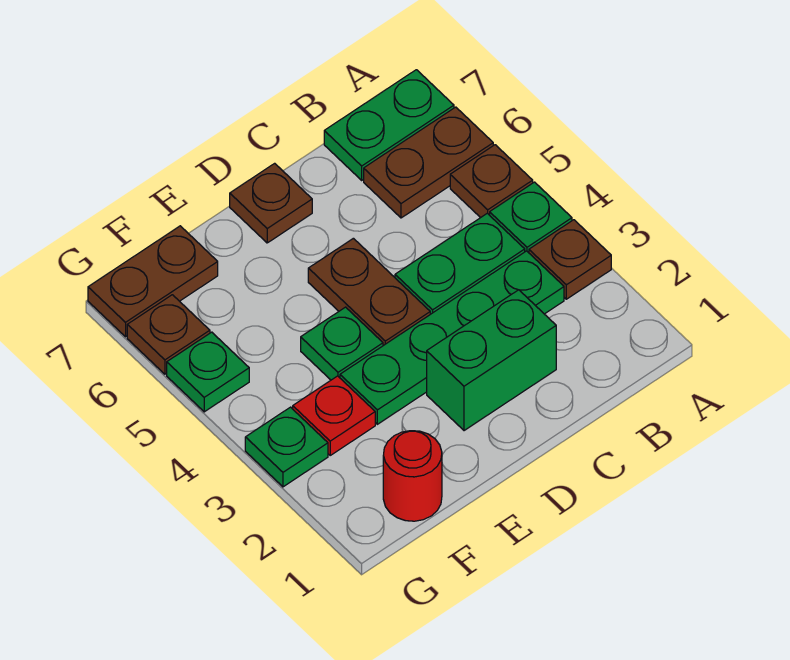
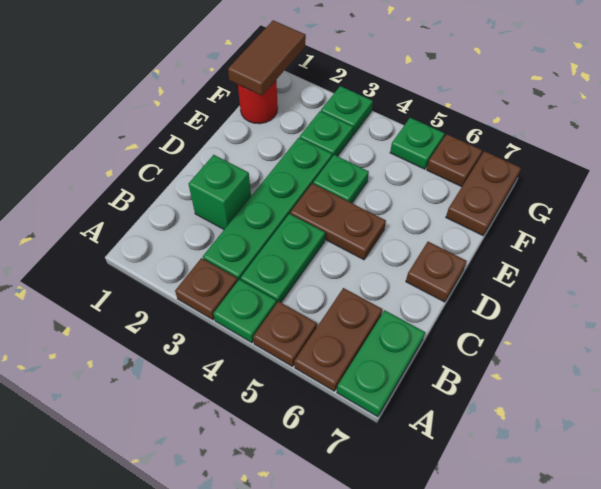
green brick C2:D2 level 1 -> green brick C2 level 1
none -> brown tile F1:G1 level 2
red plate F3 level 1 -> green plate F3 level 1

